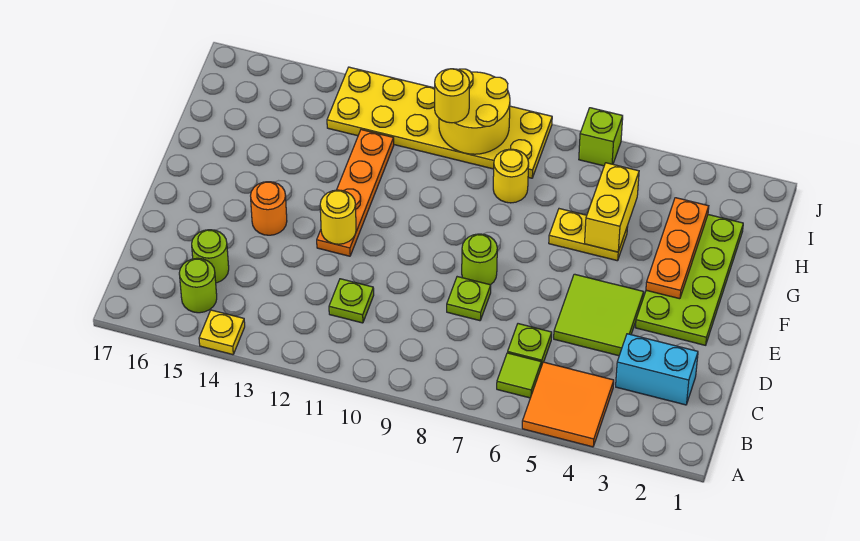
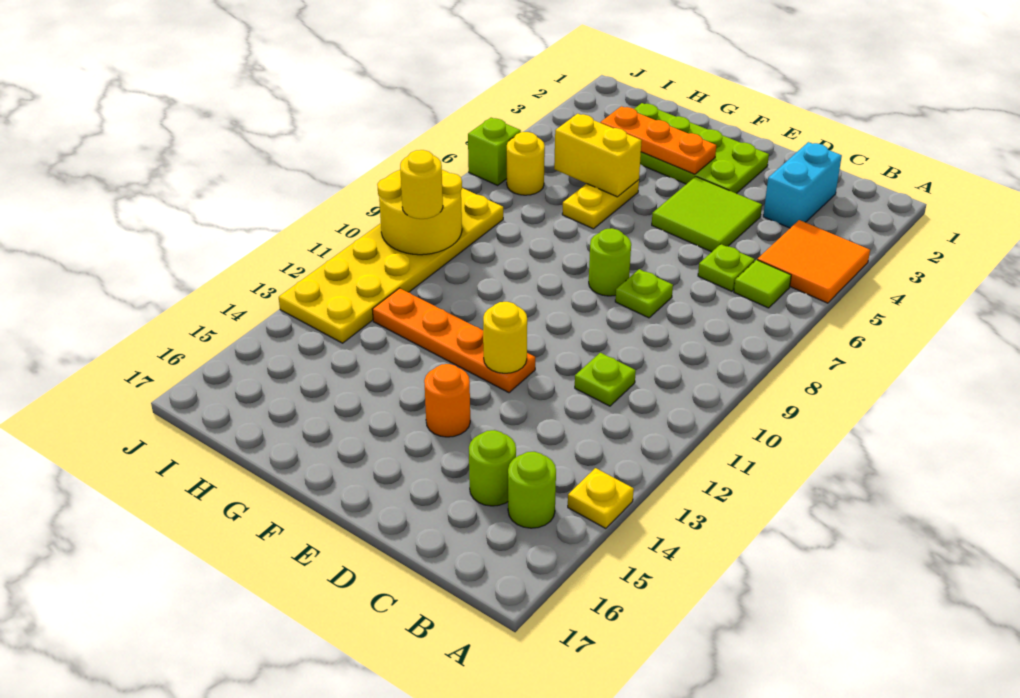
yellow round brick H8 level 1 -> yellow round brick I6 level 1

